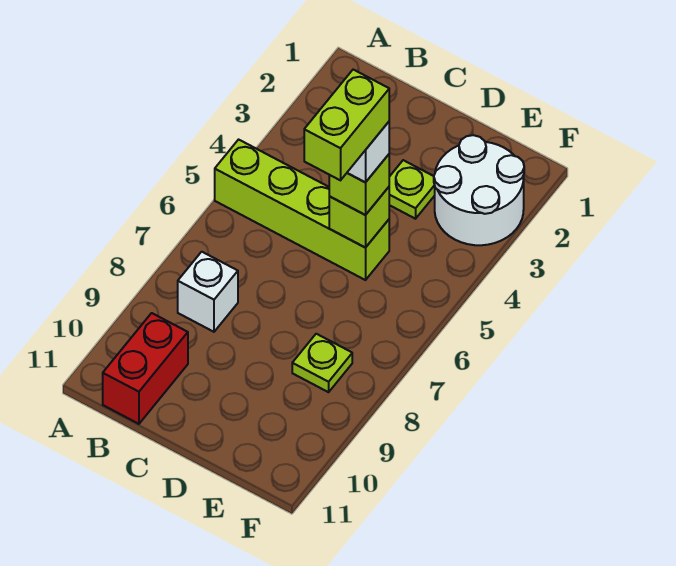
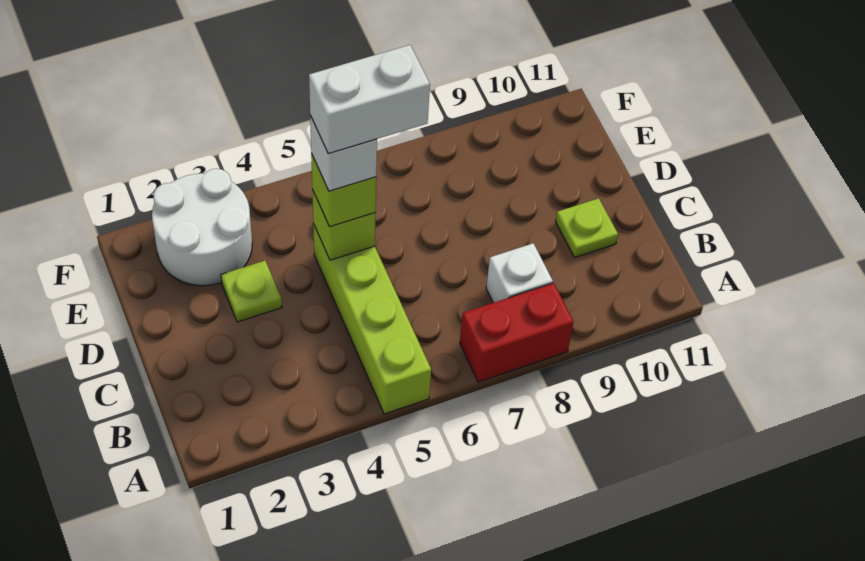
red brick B10:B11 level 1 -> red brick A7:A8 level 1
lime brick D5:D6 level 5 -> white brick D5:D6 level 5
lime plate E8 level 1 -> lime plate C10 level 1

